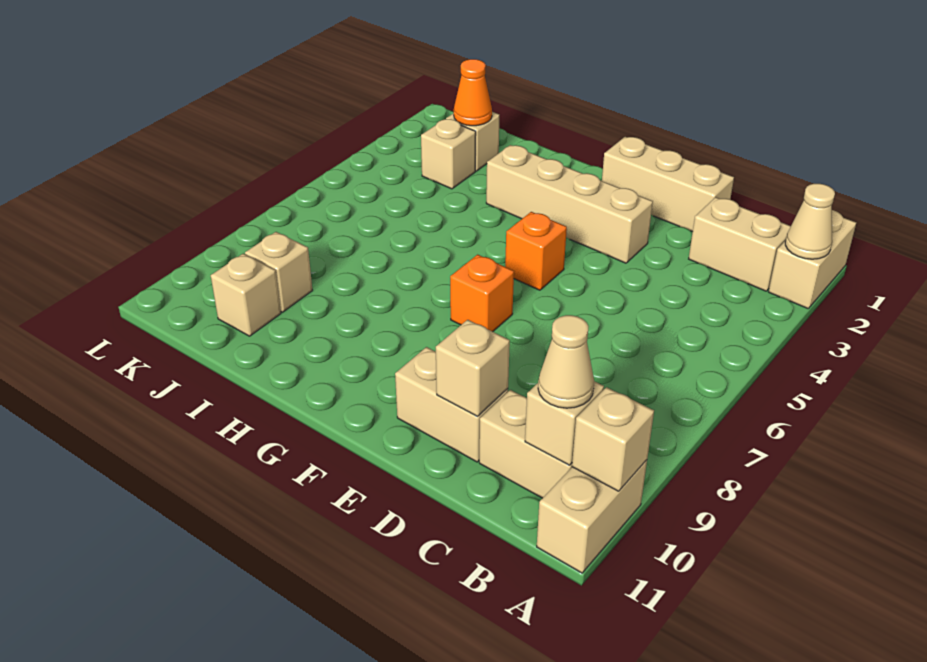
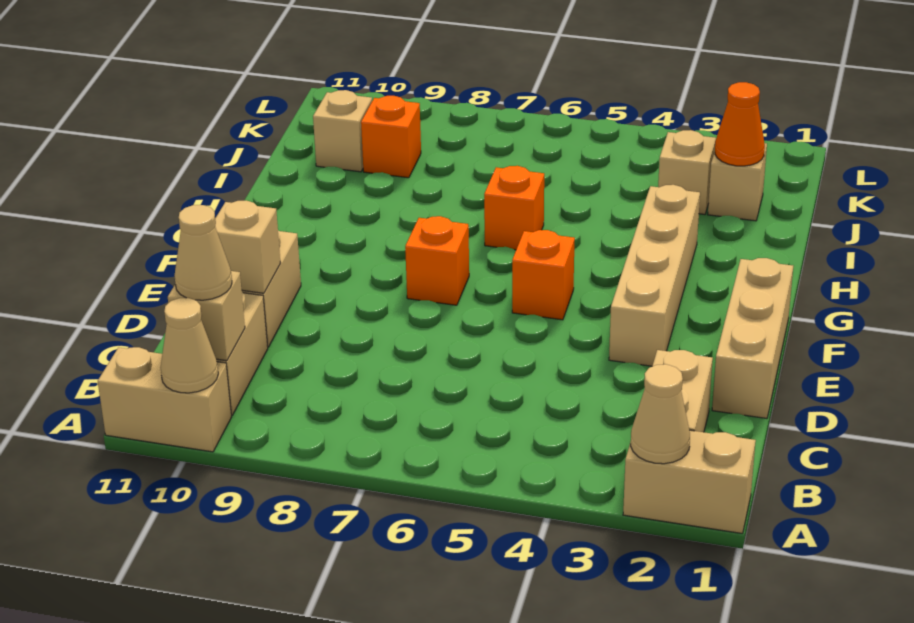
tan brick A10 level 2 -> tan cone A10 level 2
none -> orange brick H6 level 1
tan brick J9 level 1 -> orange brick J9 level 1

